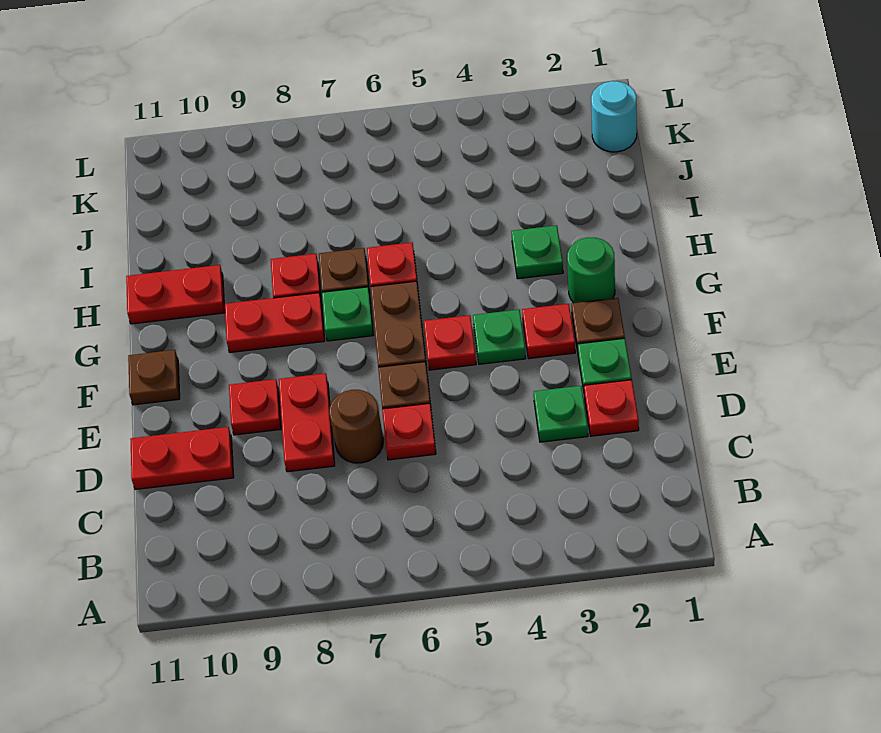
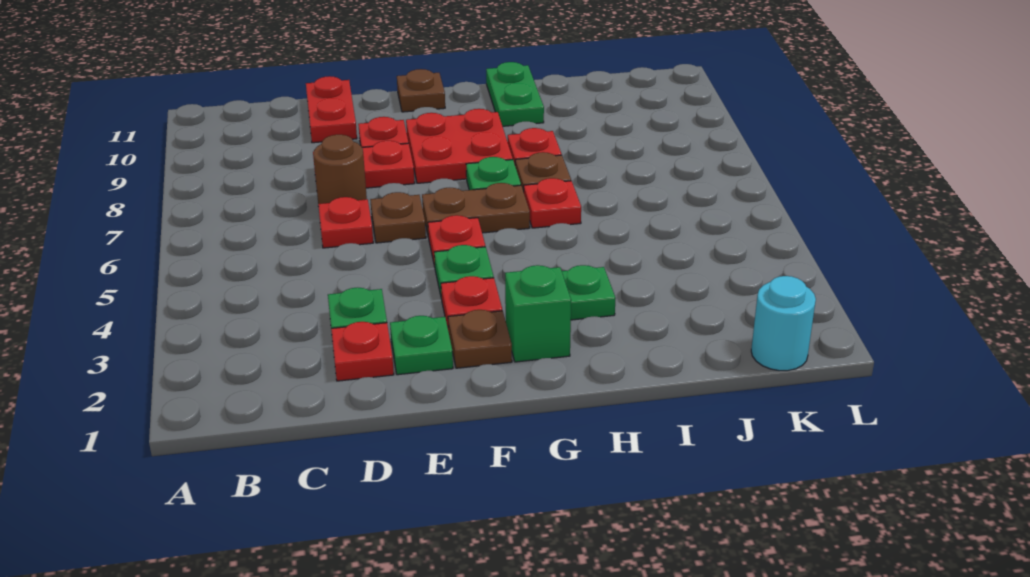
green round brick G2 level 1 -> green brick G2 level 1
red plate G8:G9 level 1 -> red plate F8:G9 level 1
red plate H10:H11 level 1 -> green plate H10:H11 level 1

